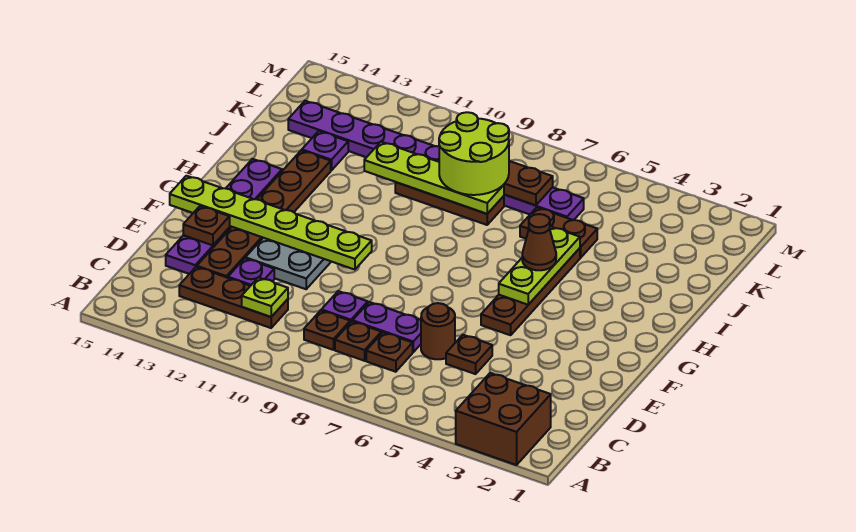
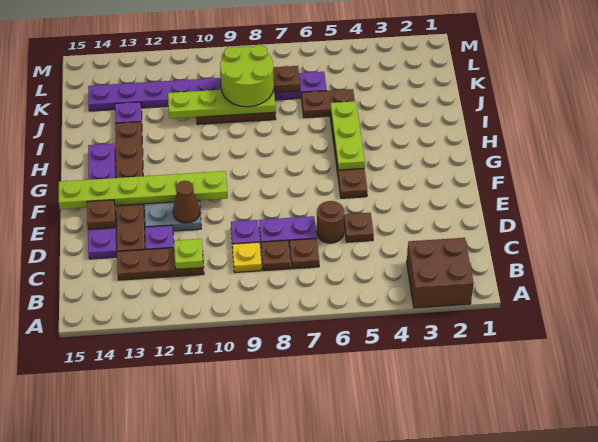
brown plate C9 level 1 -> yellow plate C9 level 1
brown cone H5 level 3 -> brown cone E11 level 2

